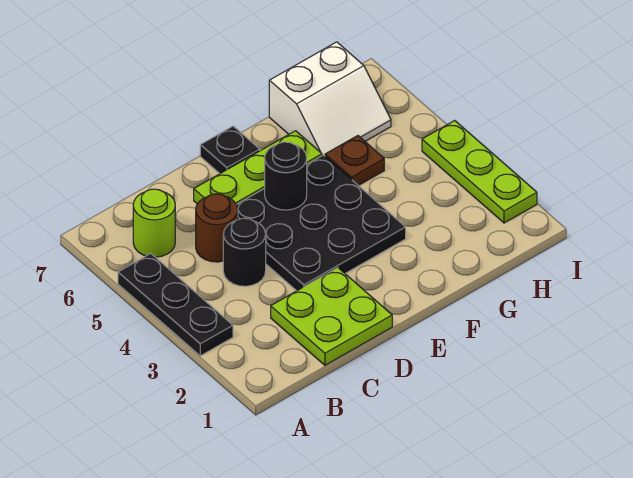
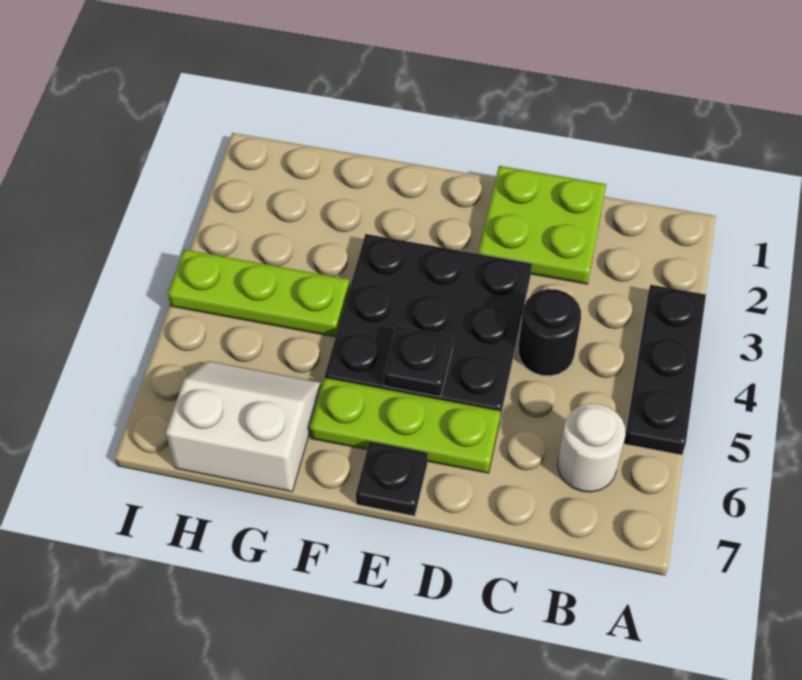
lime round brick B6 level 1 -> white round brick B6 level 1
brown round brick C5 level 1 -> none
black round brick E5 level 2 -> black plate E5 level 2
brown plate G5 level 1 -> none
lime plate I2:I4 level 1 -> lime plate G4:I4 level 1

